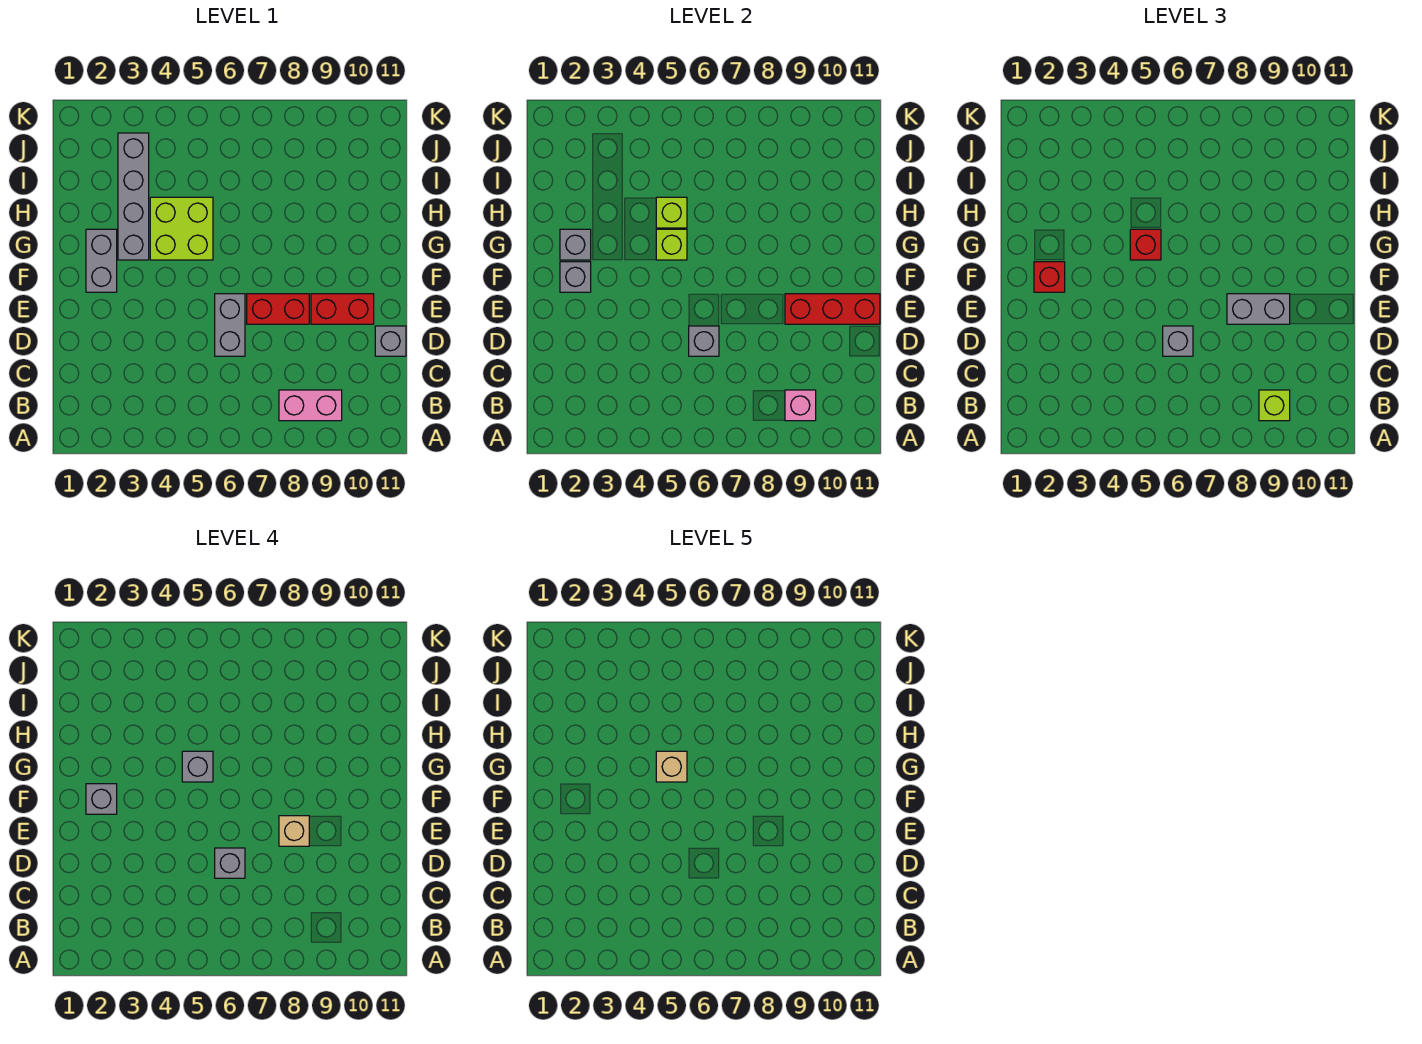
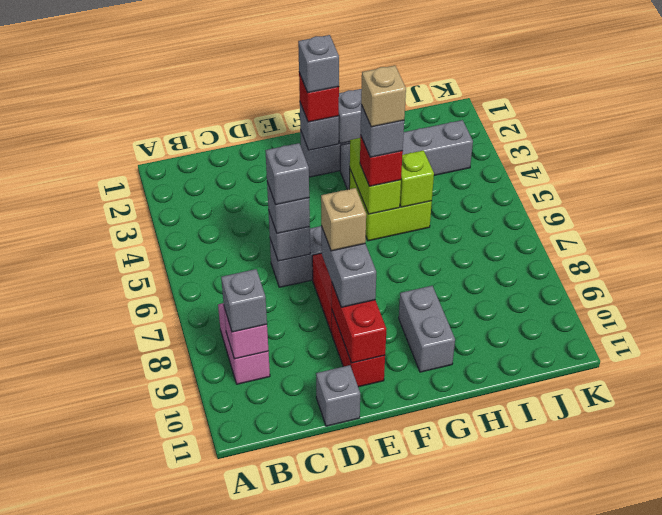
lime brick B9 level 3 -> grey brick B9 level 3
red brick E9:E11 level 2 -> red brick E9:E10 level 2
lime brick G5 level 2 -> lime brick G4:G5 level 2
none -> grey brick G9:G10 level 1

